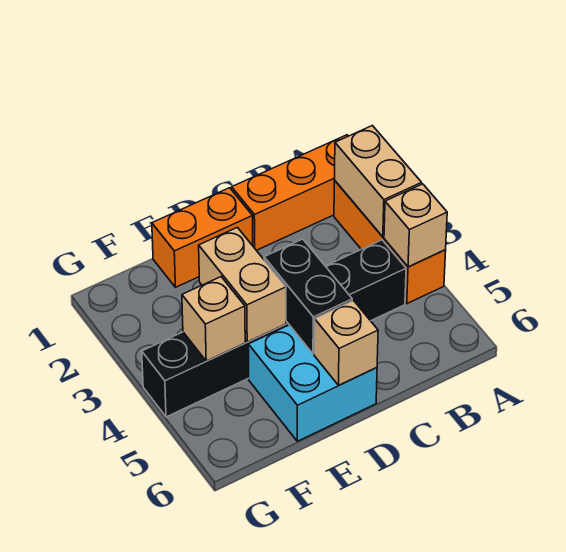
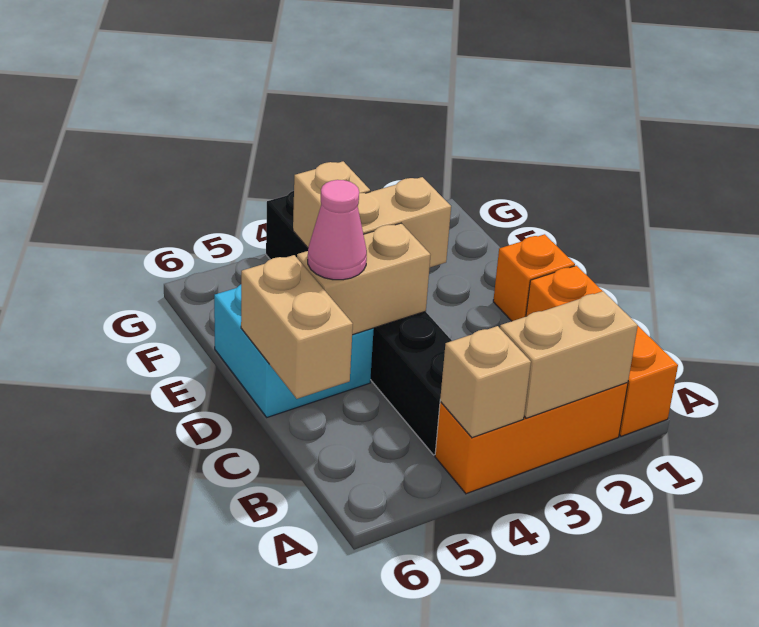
orange brick D1:E1 level 1 -> orange brick D1 level 1
black brick D4:D5 level 2 -> tan brick D4:D5 level 2
none -> pink cone D5 level 3
tan brick D6 level 2 -> tan brick C6:D6 level 2

